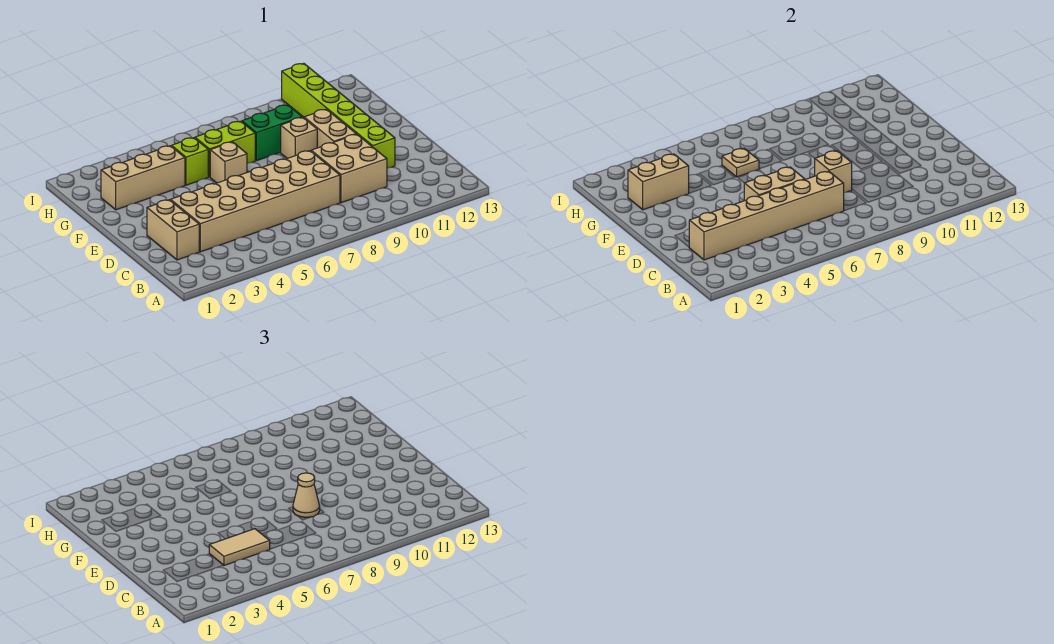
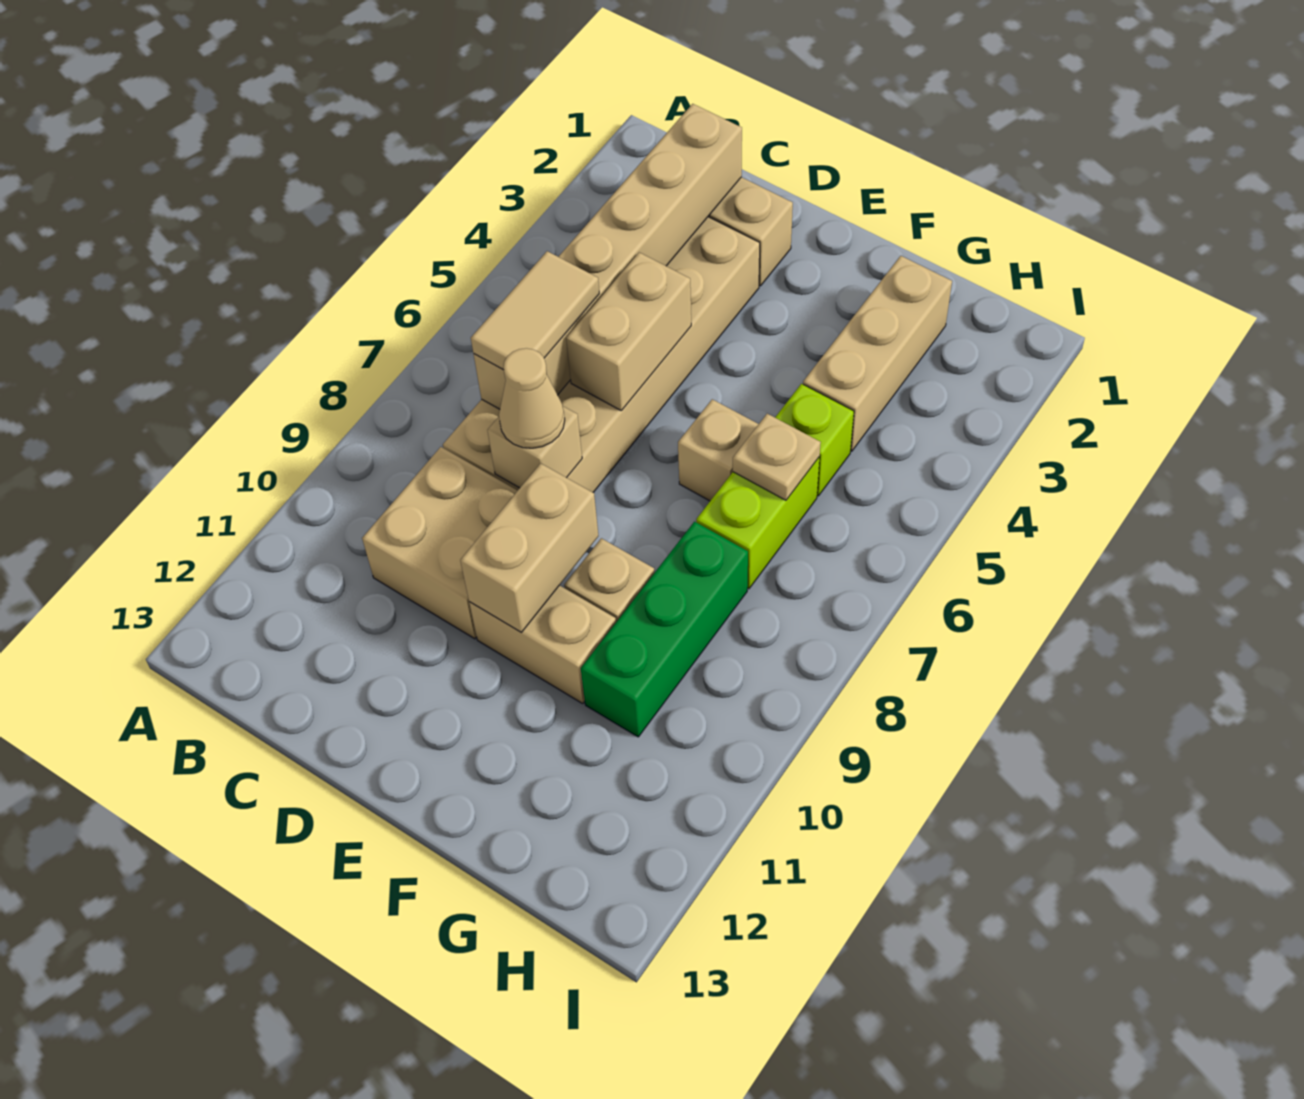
tan tile C4:C5 level 3 -> tan tile C6:C7 level 3
lime brick D11:I11 level 1 -> none
tan brick G2:G3 level 2 -> tan brick E9:E10 level 2
green brick G8:G9 level 1 -> green brick G8:G10 level 1

